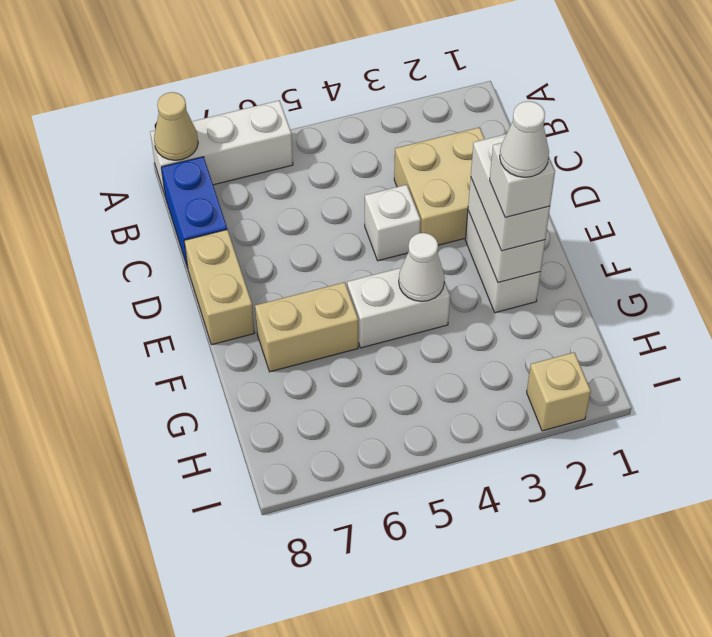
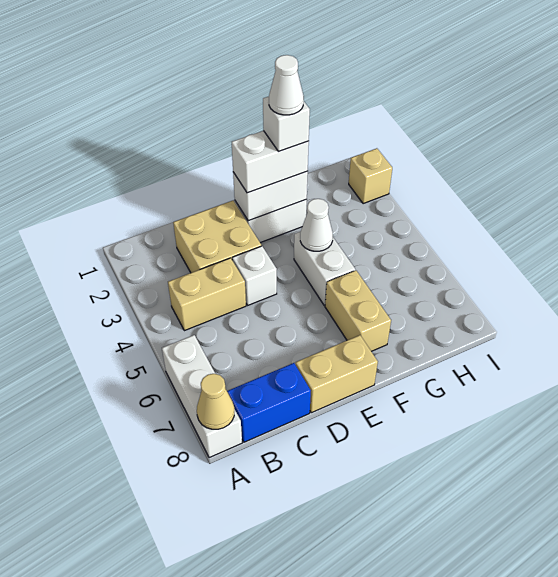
none -> tan brick B4:C4 level 1

